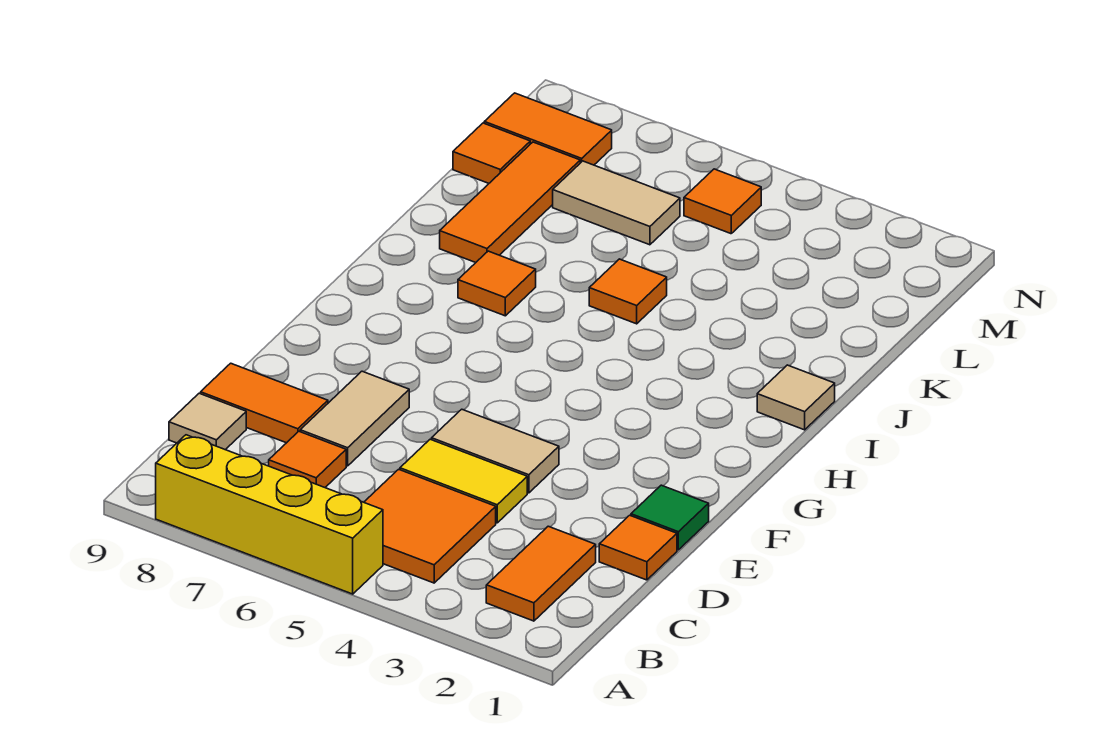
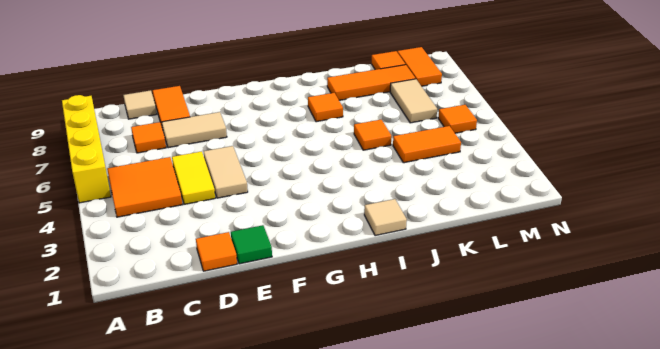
orange tile B2:C2 level 1 -> orange tile K4:L4 level 1

